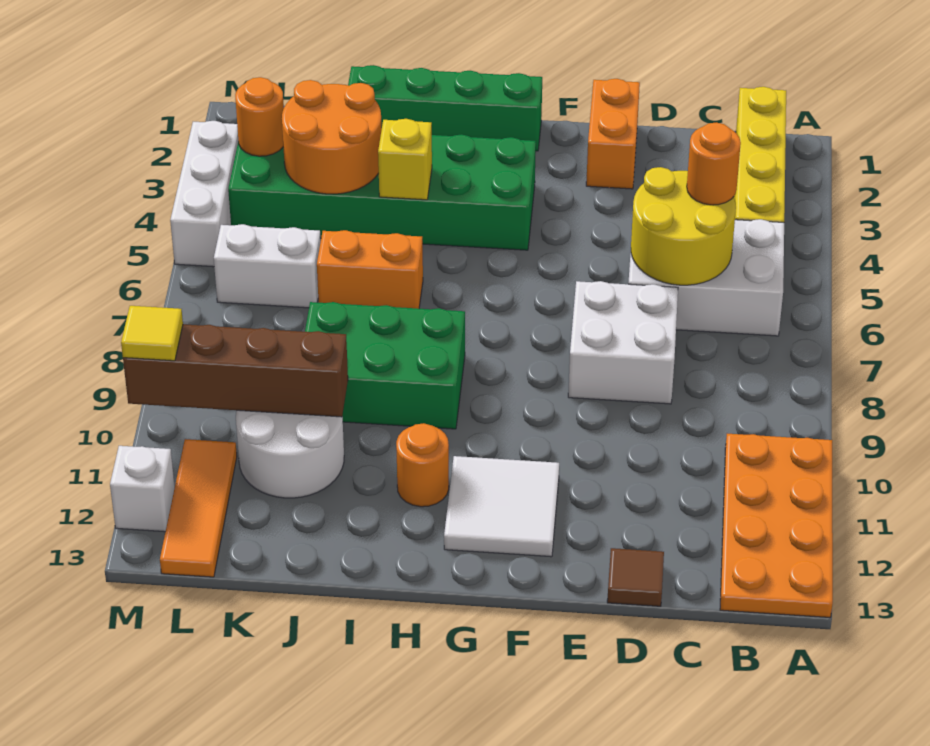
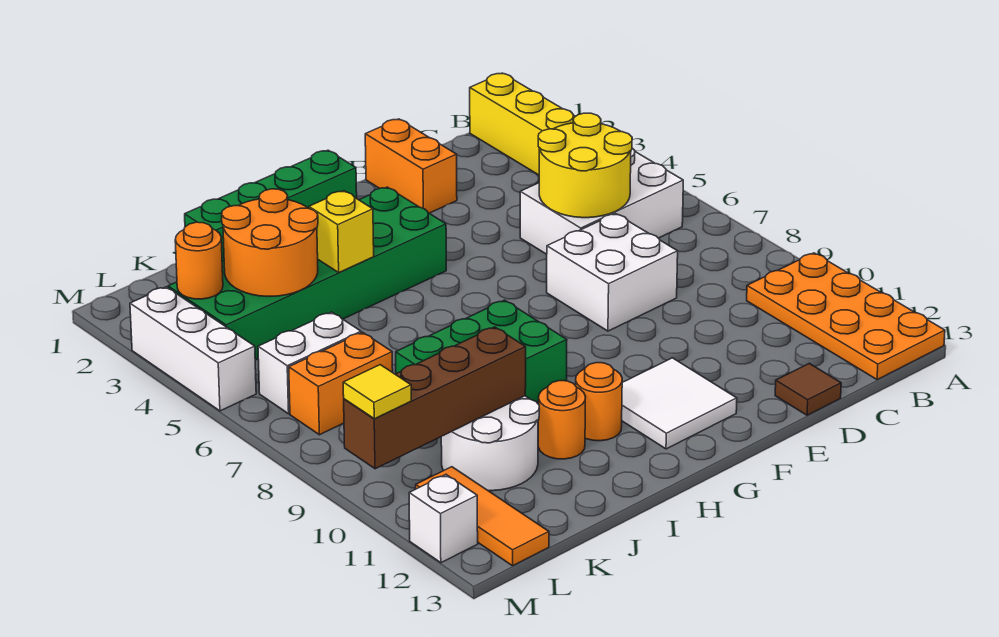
orange round brick C5 level 3 -> orange round brick I11 level 1
orange brick I6:J6 level 1 -> orange brick K7:L7 level 1

